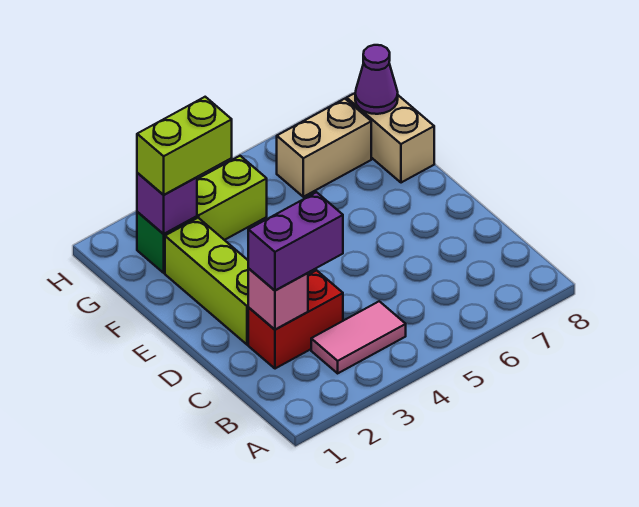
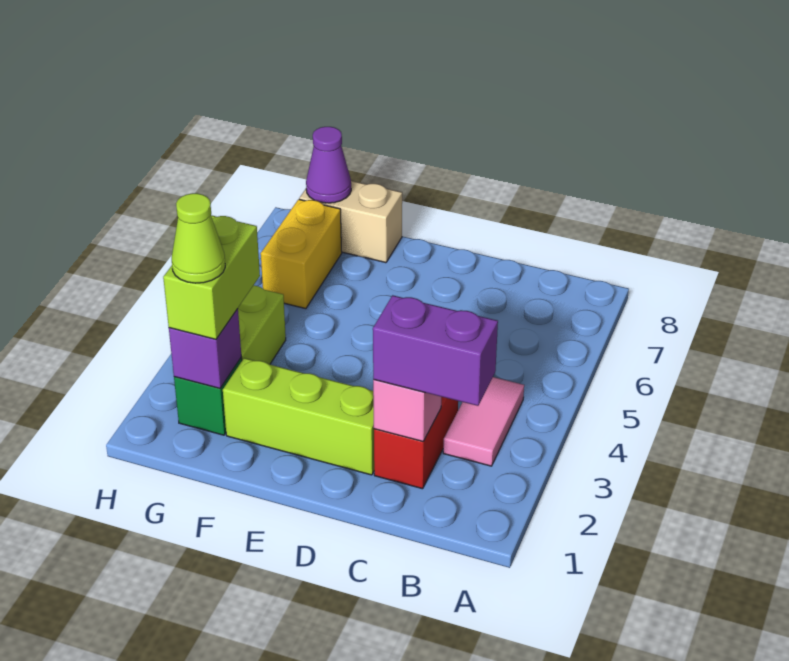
purple brick C2:C3 level 3 -> purple brick B2:C2 level 3
none -> lime cone G2 level 4
tan brick G6:G7 level 1 -> yellow brick G6:G7 level 1

